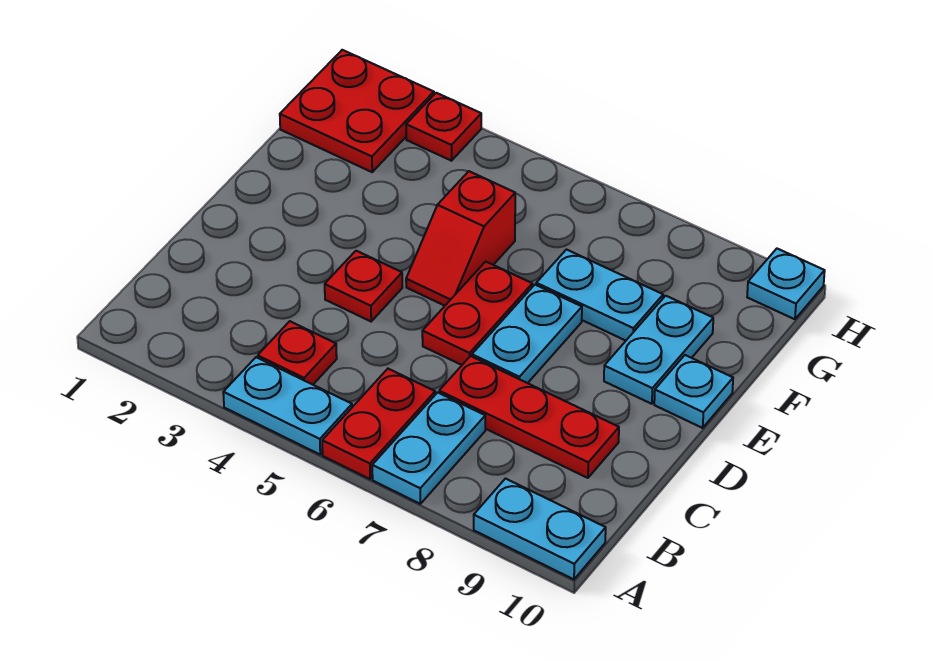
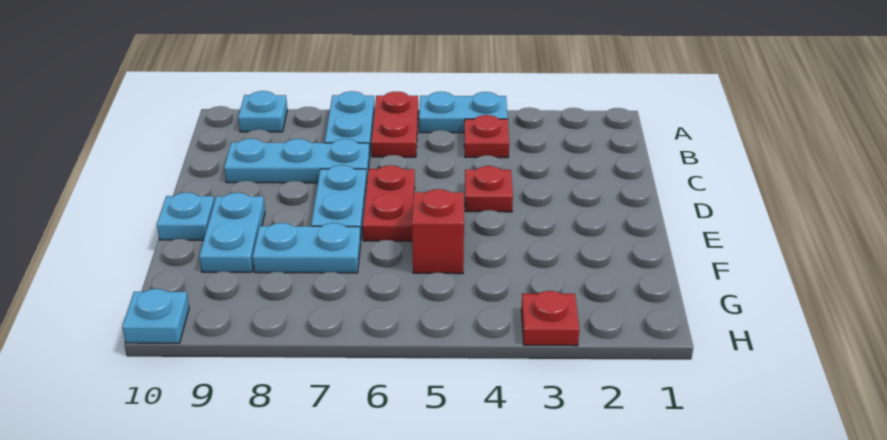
cyan plate A9:A10 level 1 -> cyan plate A9 level 1
red plate C7:C9 level 1 -> cyan plate C7:C9 level 1
red plate G1:H2 level 1 -> none

